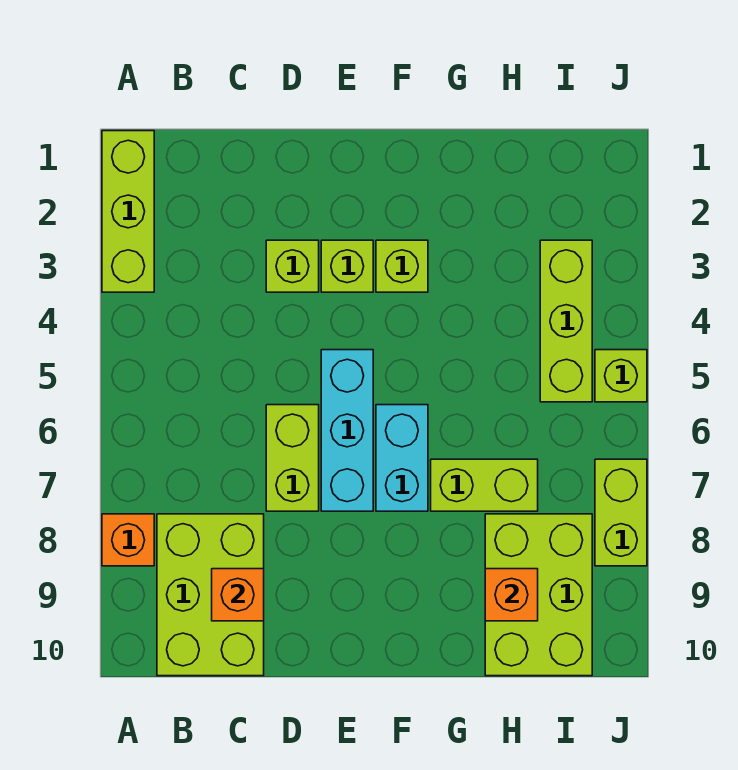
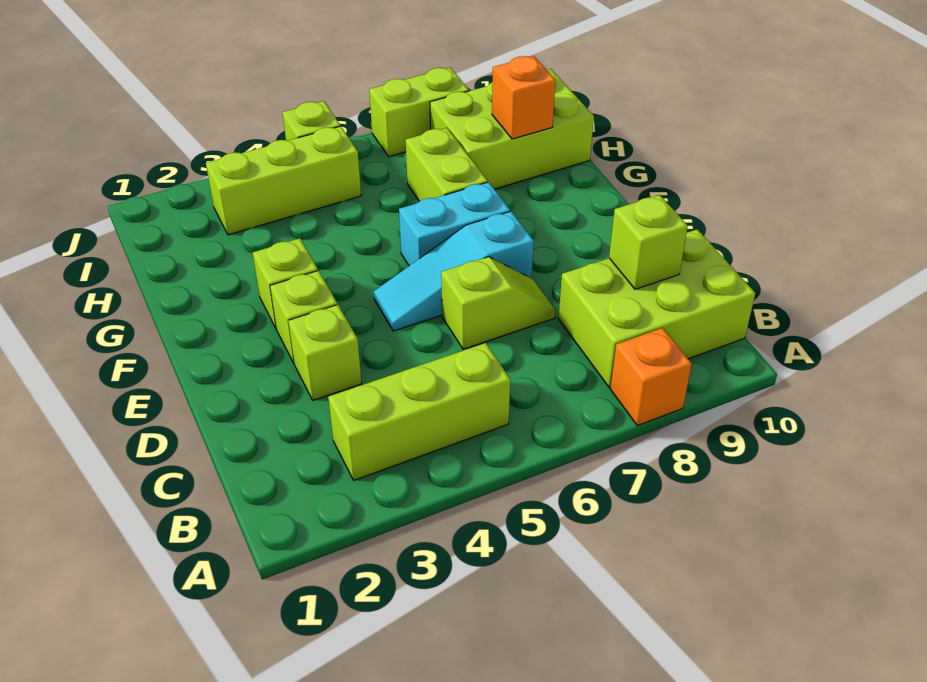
lime brick A1:A3 level 1 -> lime brick B3:B5 level 1
orange brick C9 level 2 -> lime brick C9 level 2
lime brick D6:D7 level 1 -> lime slope D6:D7 level 1 top 6
cyan brick E5:E7 level 1 -> cyan slope E5:E7 level 1 top 7

